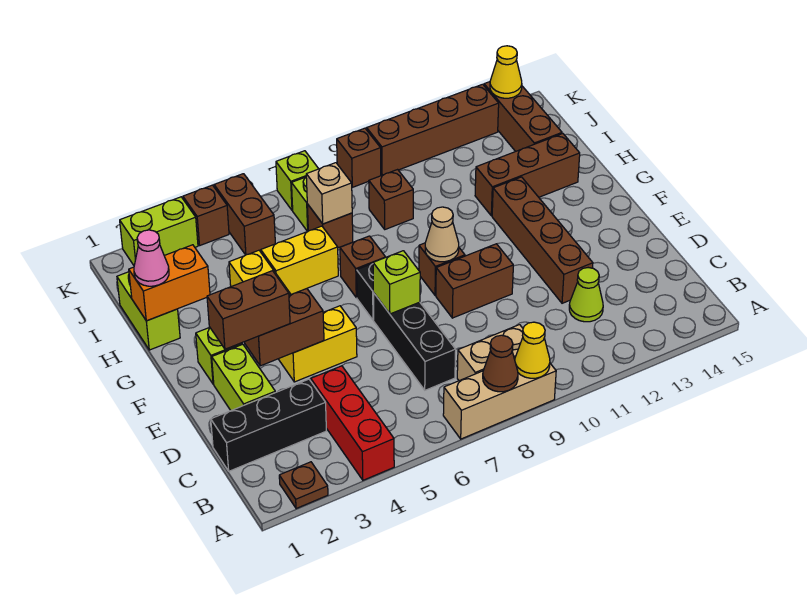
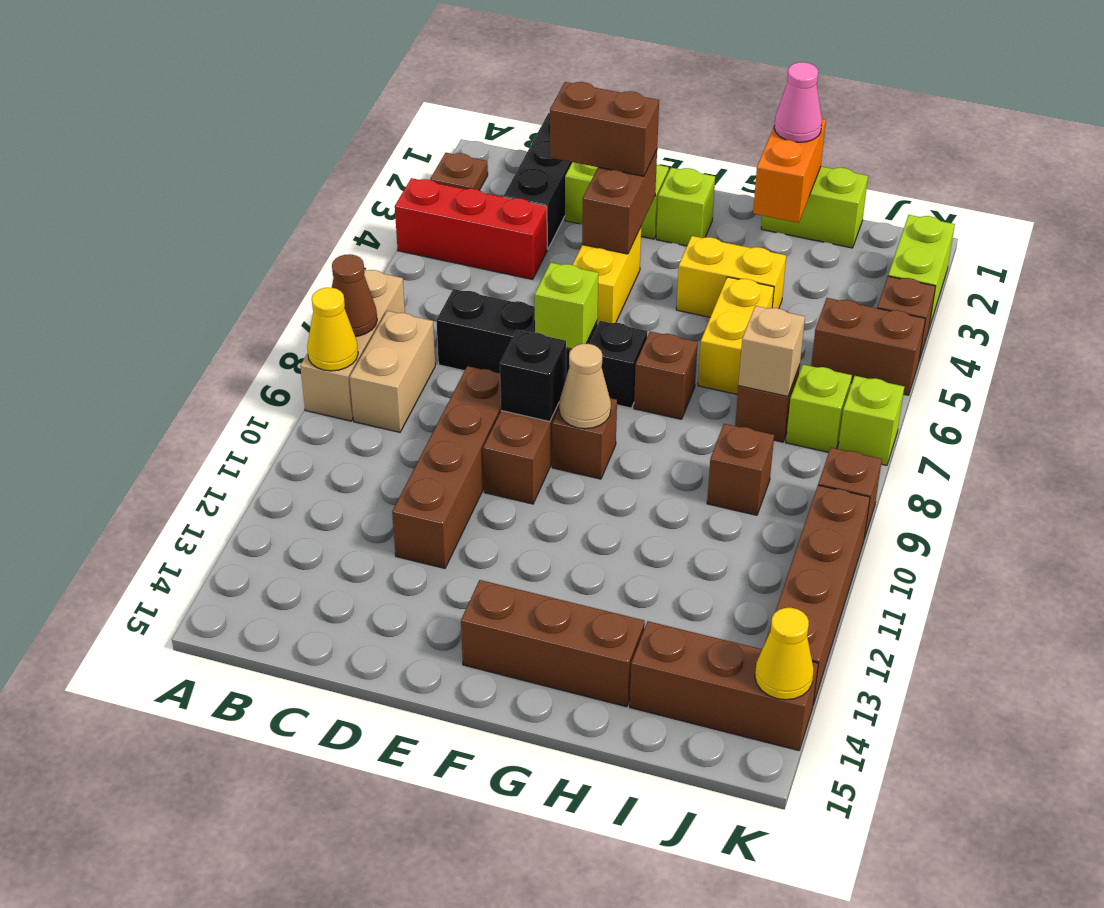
lime cone C12 level 1 -> none
brown brick D12:G12 level 1 -> brown brick D9:D12 level 1
brown brick E2:E3 level 3 -> brown brick D3:E3 level 3
none -> black brick E9 level 2
brown brick H12:H14 level 1 -> brown brick F14:H14 level 1

